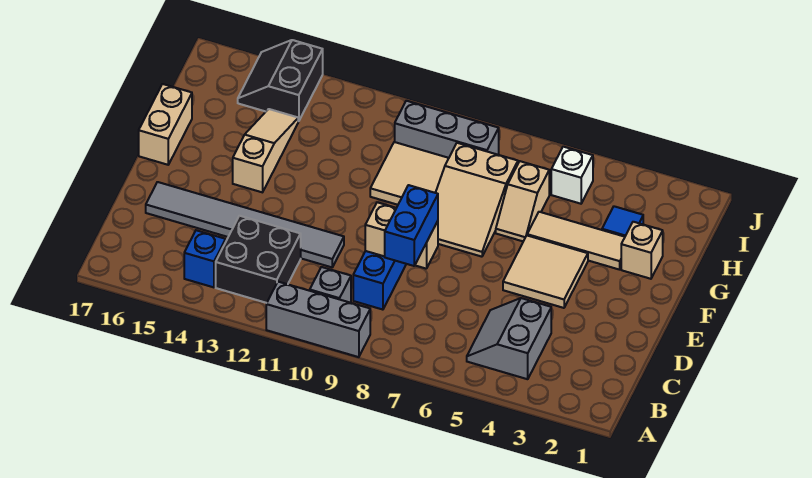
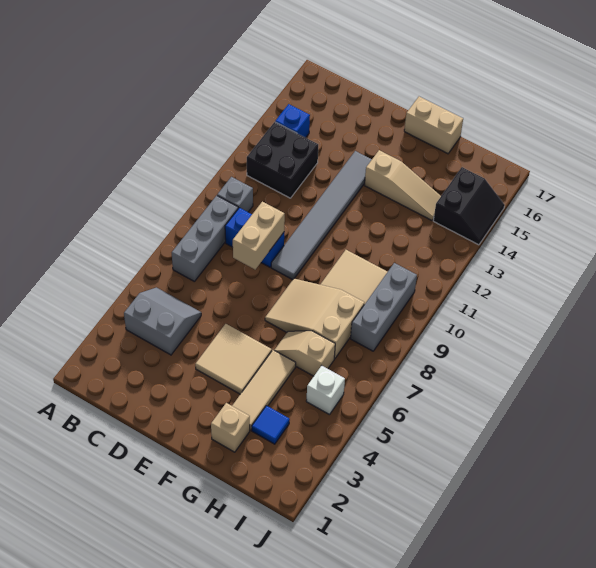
grey brick A9:A11 level 1 -> grey brick B7:B9 level 1
blue brick C8:D8 level 3 -> none
grey tile D11:D16 level 1 -> grey tile E9:E14 level 1
black slope I14:J15 level 1 top 14 -> black slope I14:J15 level 1 top I

